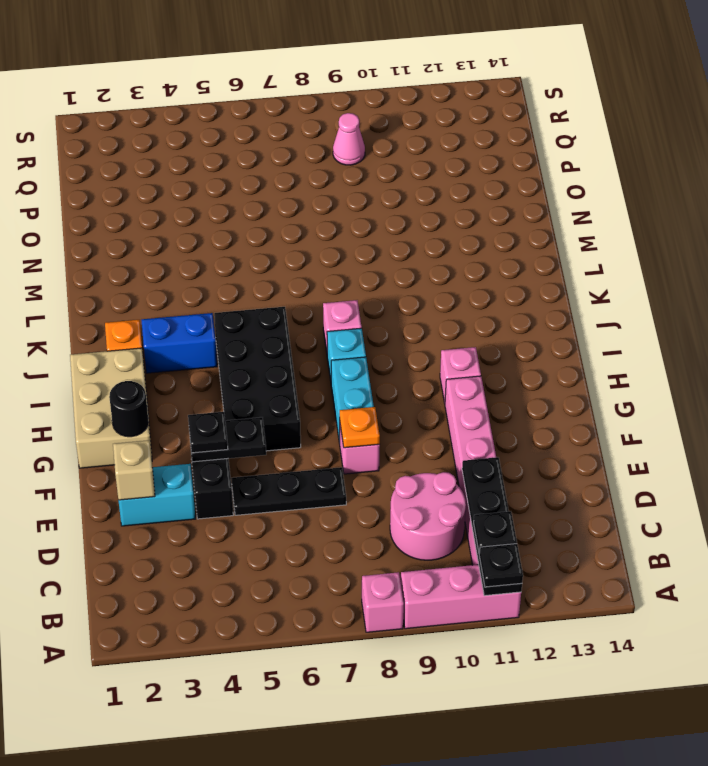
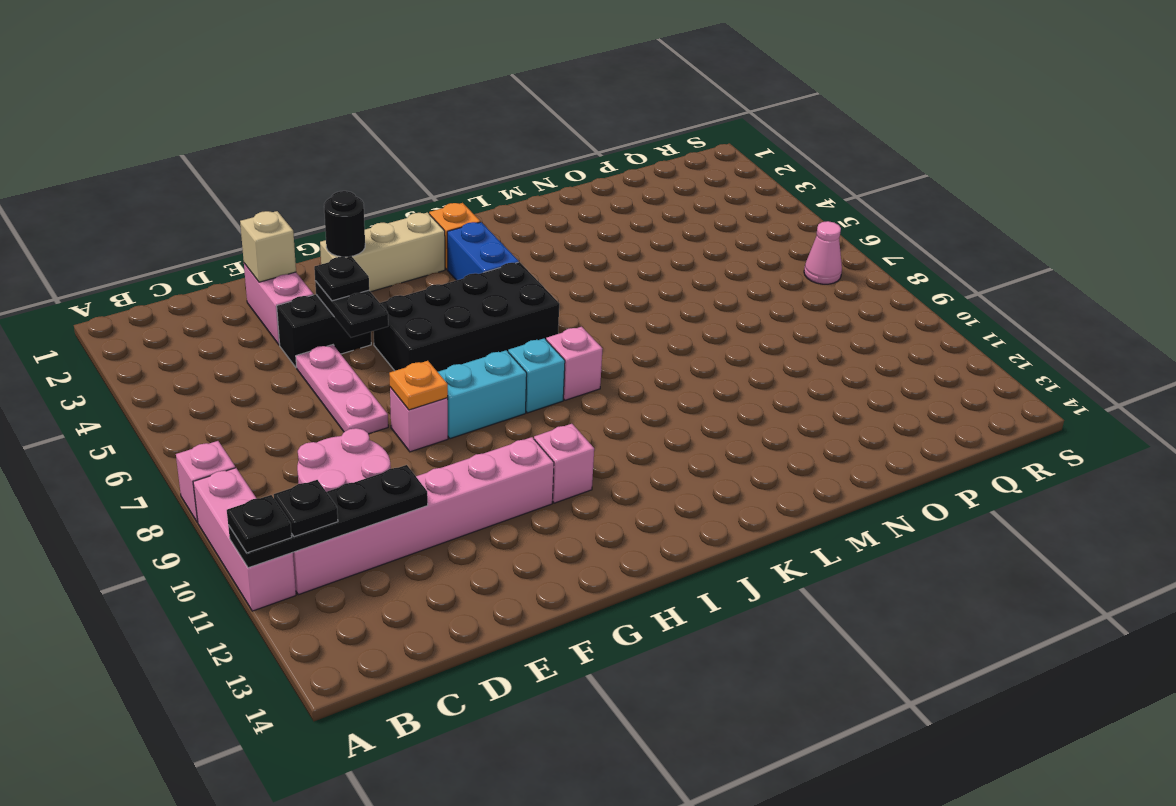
cyan brick E2:E3 level 1 -> pink brick E2:E3 level 1
black plate E5:E7 level 1 -> pink plate E5:E7 level 1
tan brick G1:I2 level 1 -> tan brick G2:I2 level 1
pink cone Q9 level 1 -> pink cone R7 level 1

